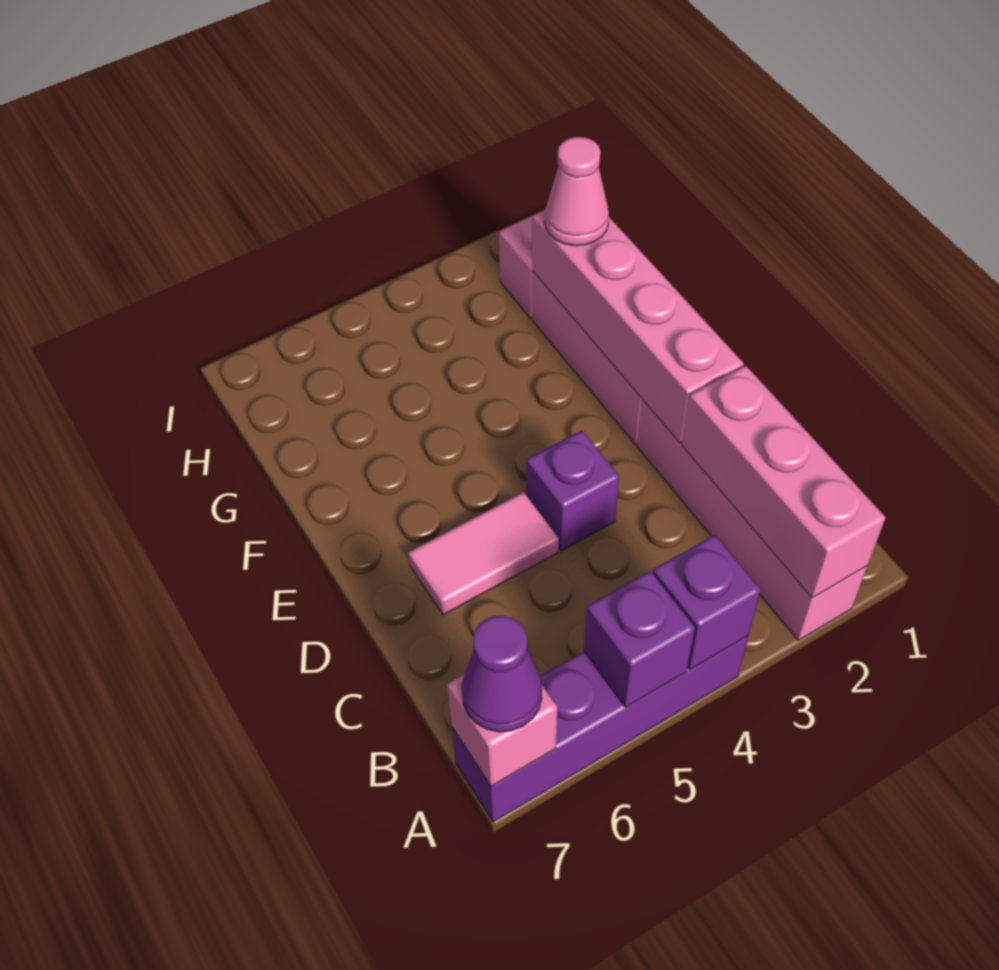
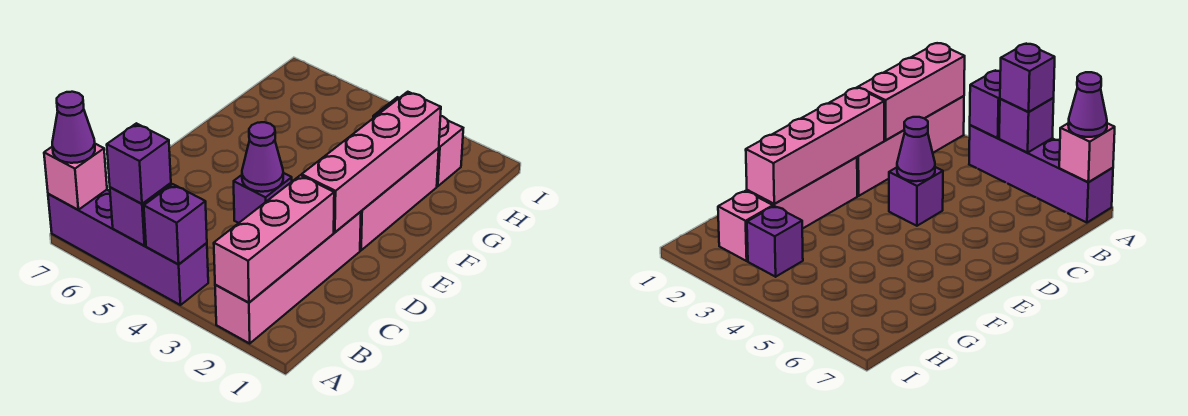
none -> purple brick A5 level 3
none -> purple cone D4 level 2
pink tile D5:D6 level 1 -> none
pink cone G2 level 3 -> none
none -> purple brick H3 level 1

